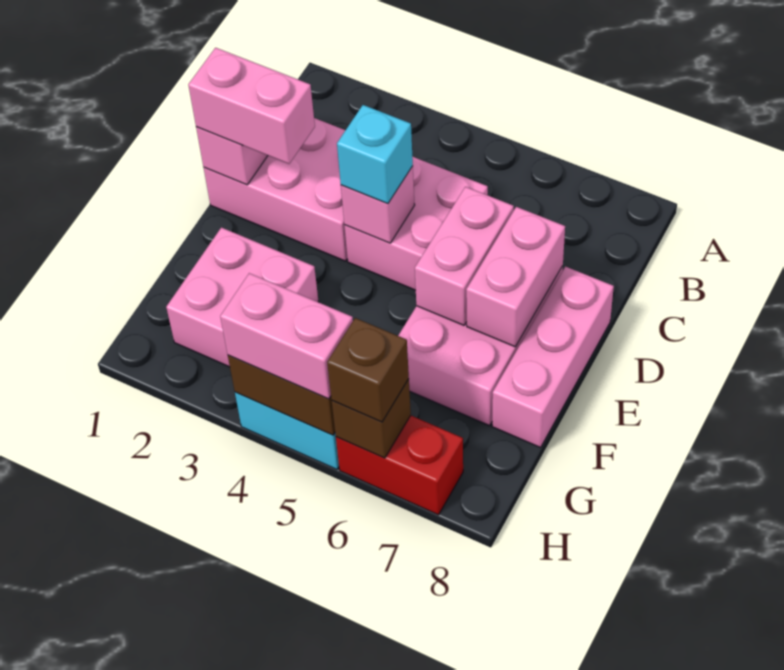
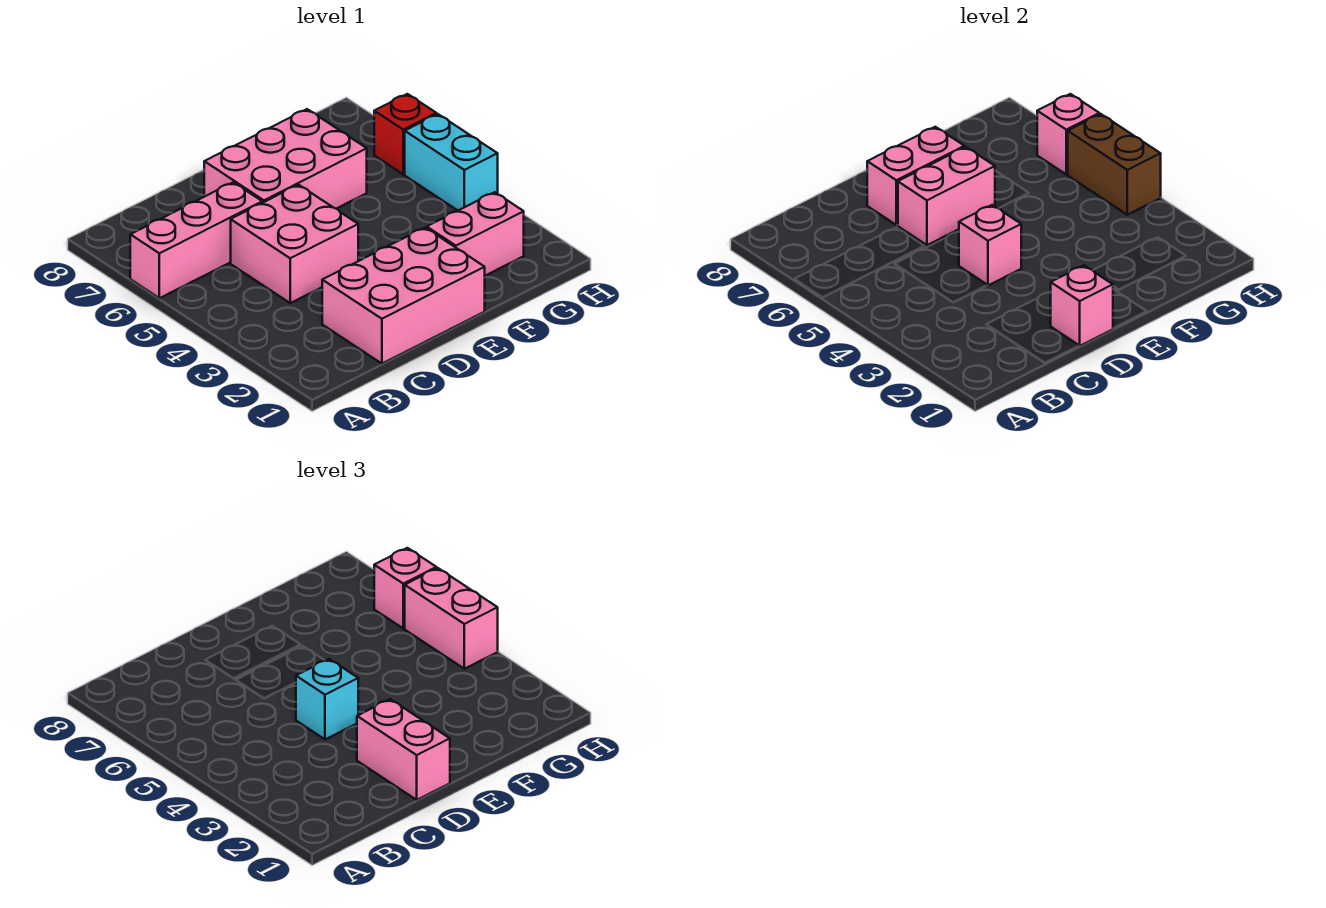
pink brick C1:D3 level 1 -> pink brick C1:E2 level 1
pink brick D8:F8 level 1 -> pink brick A6:C6 level 1
pink brick F2:G3 level 1 -> pink brick F2:G2 level 1
red brick H6:H7 level 1 -> red brick H6 level 1
brown brick H6 level 2 -> pink brick H6 level 2
brown brick H6 level 3 -> pink brick H6 level 3

